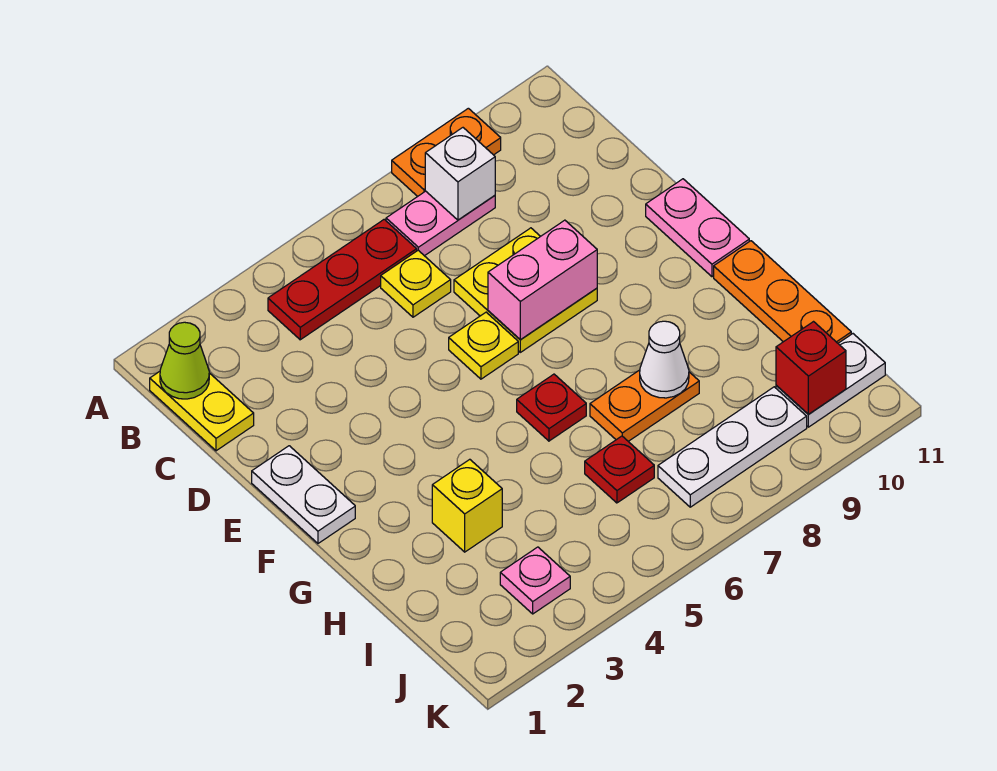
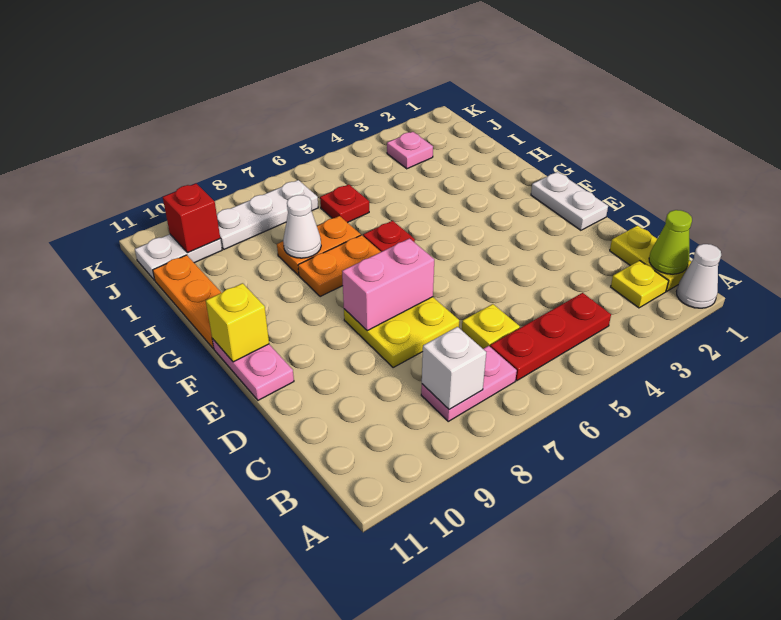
none -> white cone A1 level 1
orange plate A8:A9 level 1 -> orange plate G7:G8 level 1
yellow plate E6 level 1 -> yellow plate B2 level 1
yellow brick H3 level 1 -> yellow brick F11 level 2

